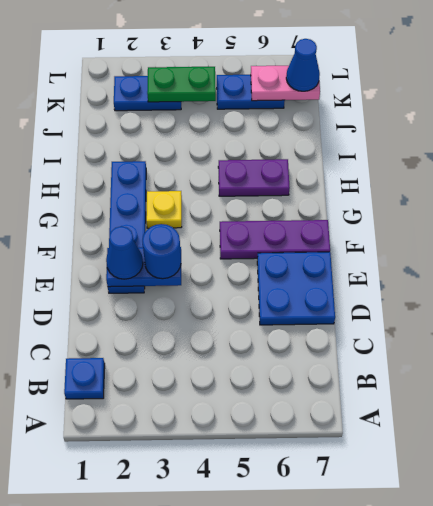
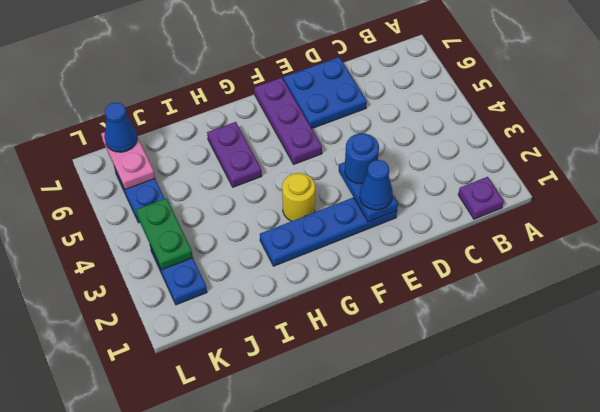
blue plate B1 level 1 -> purple plate B1 level 1
yellow plate G3 level 1 -> yellow round brick G3 level 1

